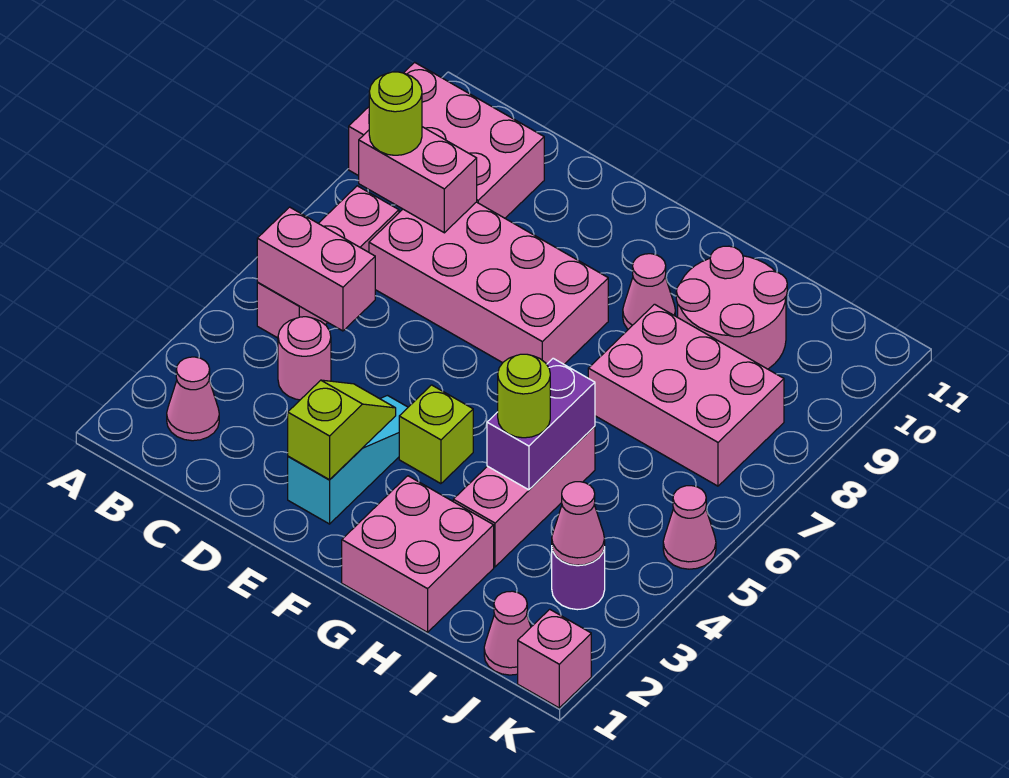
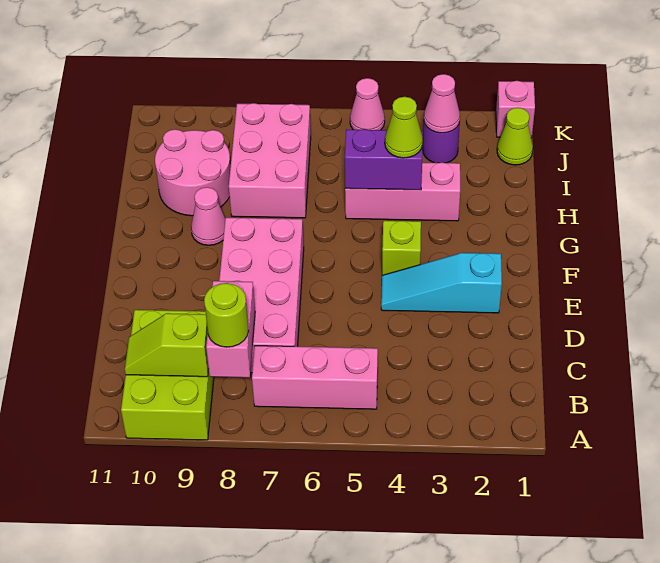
pink brick A9:C10 level 1 -> lime brick A9:C10 level 1
pink cone B2 level 1 -> none
pink brick B5:C5 level 2 -> none
pink round brick C4 level 1 -> none
lime slope E2:E3 level 2 top 2 -> lime slope B9:B10 level 2 top 9
pink brick G1:H2 level 1 -> none
lime round brick H4 level 3 -> lime cone H4 level 3
pink cone J1 level 1 -> lime cone J1 level 1

